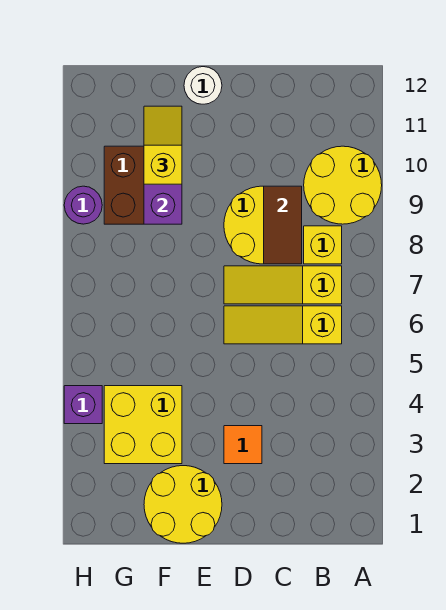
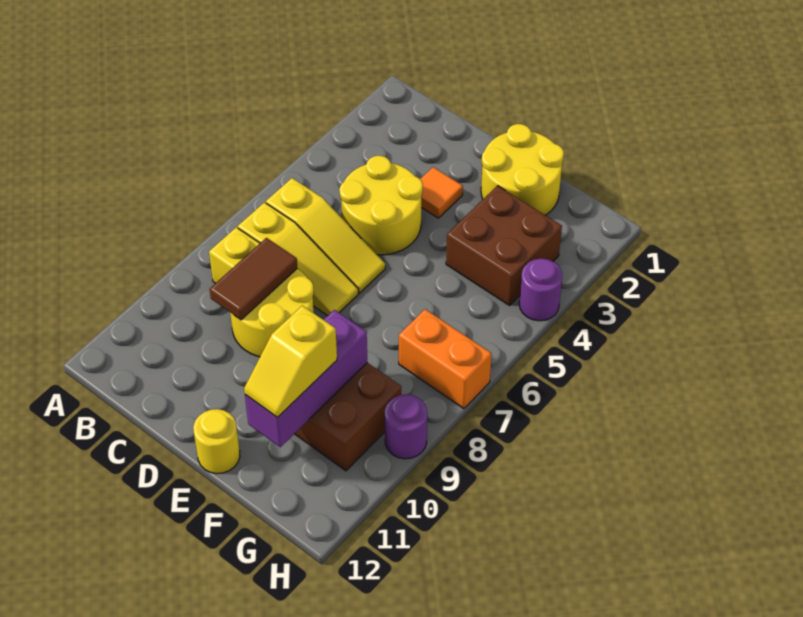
yellow round brick A9:B10 level 1 -> yellow round brick C4:D5 level 1
white round brick E12 level 1 -> yellow round brick E12 level 1
yellow brick F3:G4 level 1 -> brown brick F3:G4 level 1
none -> orange brick G7:H7 level 1
purple brick H4 level 1 -> purple round brick H4 level 1

